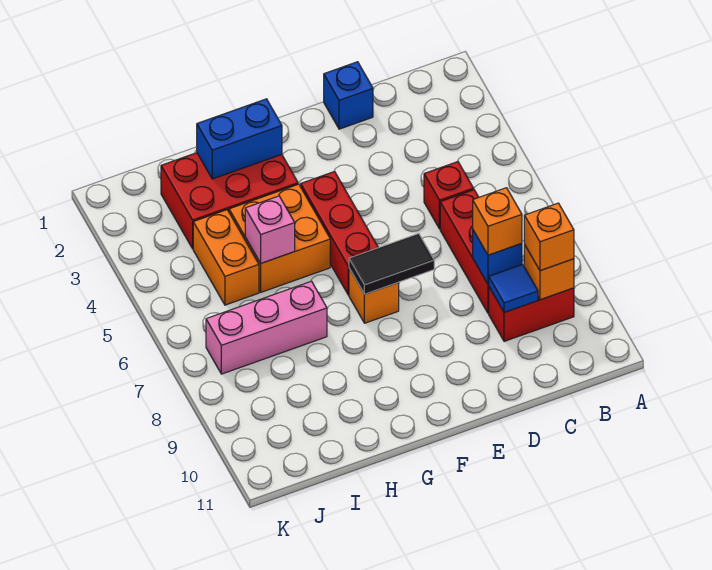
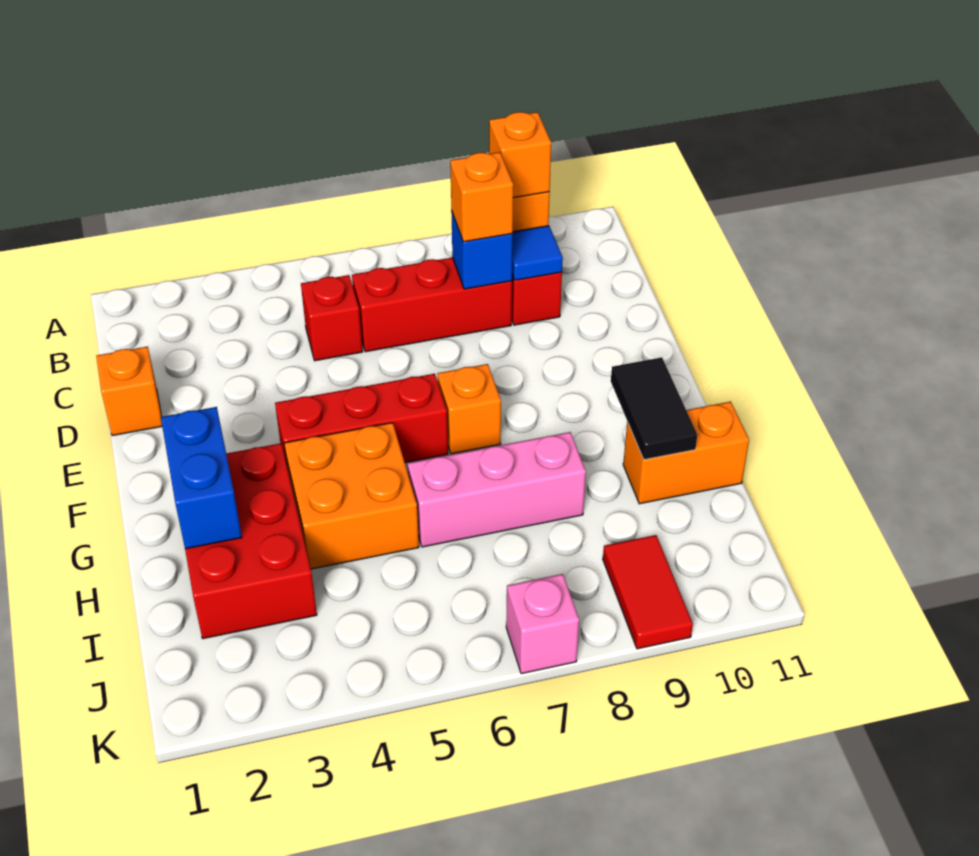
blue brick D1 level 1 -> orange brick D1 level 1
black tile E7:F7 level 2 -> black tile G10:H10 level 2
pink brick H5 level 2 -> pink brick K7 level 1
pink brick H7:J7 level 1 -> pink brick H6:H8 level 1
orange brick I4:I5 level 1 -> orange brick H10:H11 level 1
none -> red tile J9:K9 level 1

